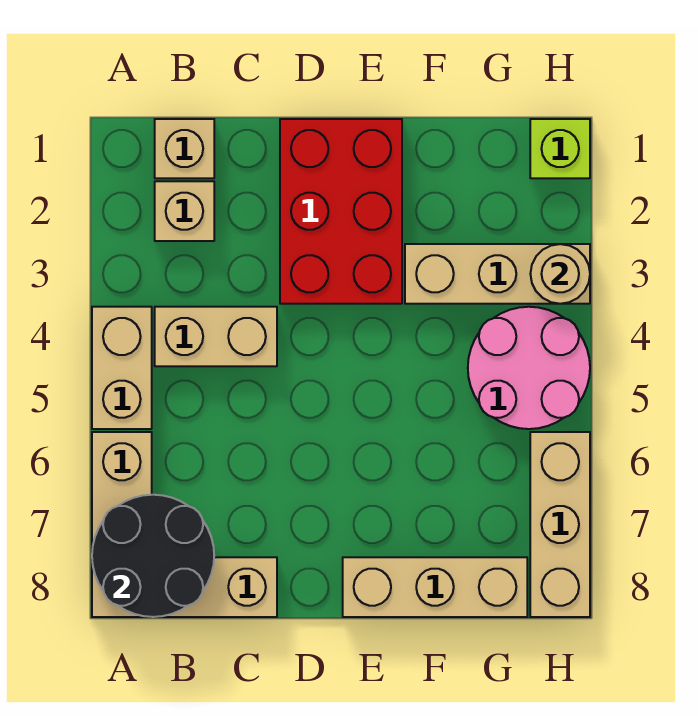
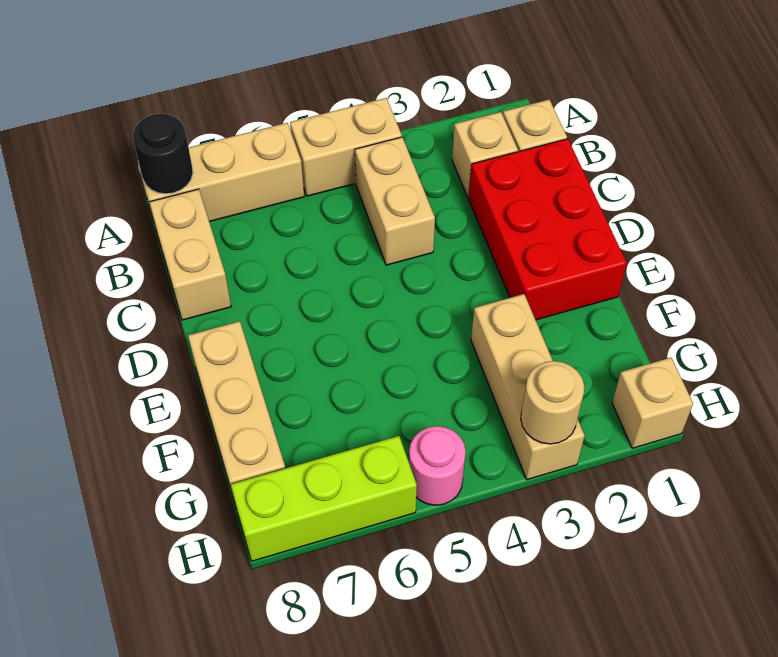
black round brick A7:B8 level 2 -> black round brick A8 level 2
red brick D1:E3 level 1 -> red brick C1:E2 level 1
pink round brick G4:H5 level 1 -> pink round brick H5 level 1
lime brick H1 level 1 -> tan brick H1 level 1
tan brick H6:H8 level 1 -> lime brick H6:H8 level 1

